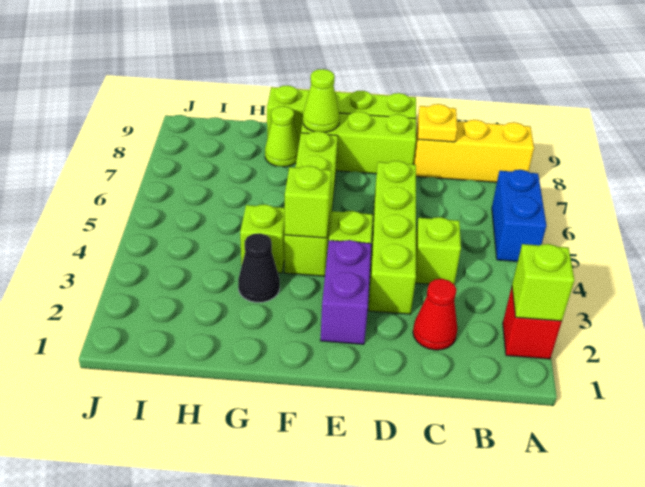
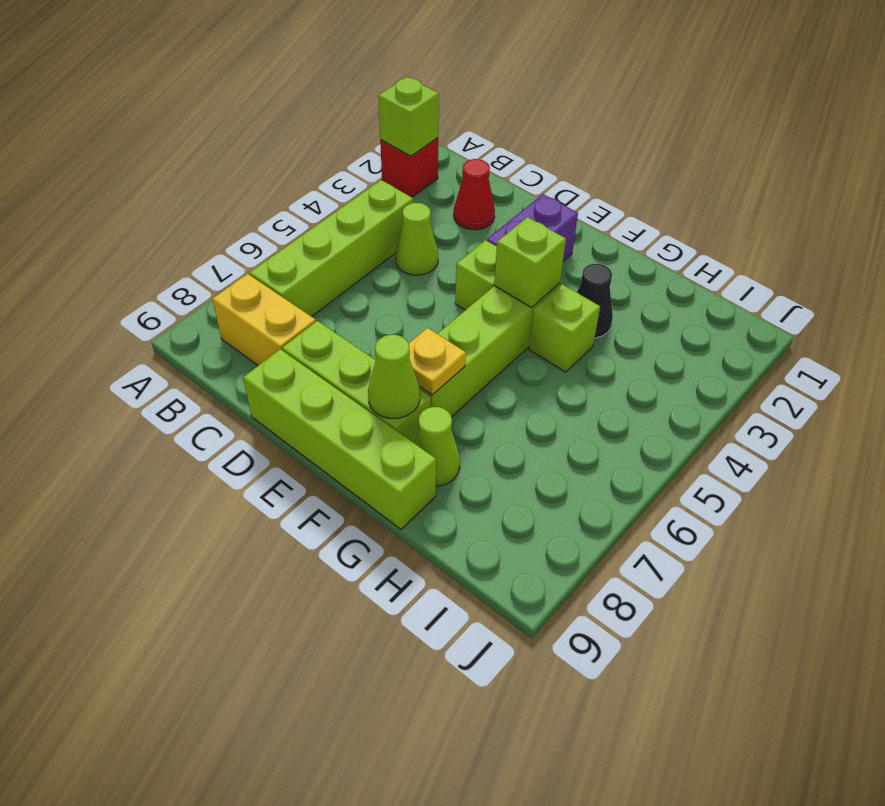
blue brick A5:A6 level 1 -> none
yellow brick A8:C8 level 1 -> yellow brick B8:C8 level 1
lime brick C4 level 1 -> lime cone C4 level 1
yellow plate C8 level 2 -> yellow plate F7 level 2
lime brick D3:D6 level 1 -> lime brick B4:B7 level 1

